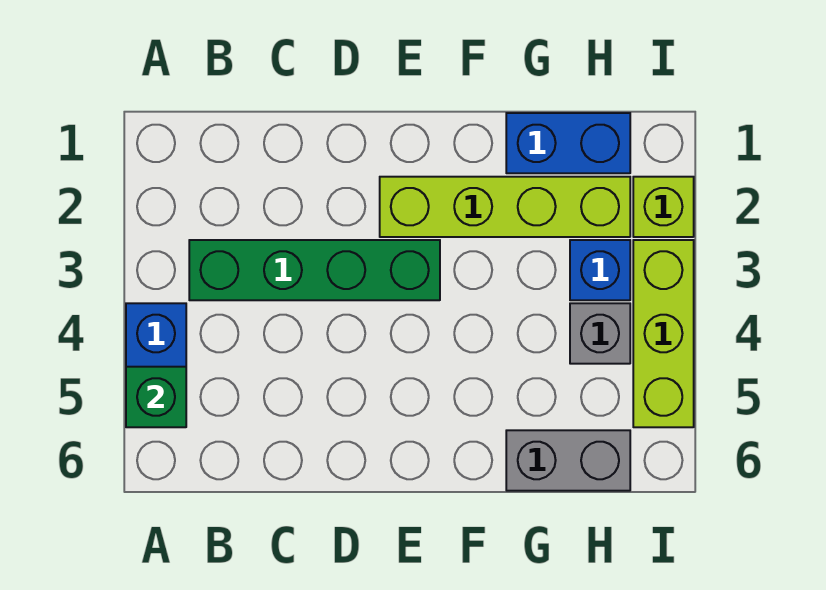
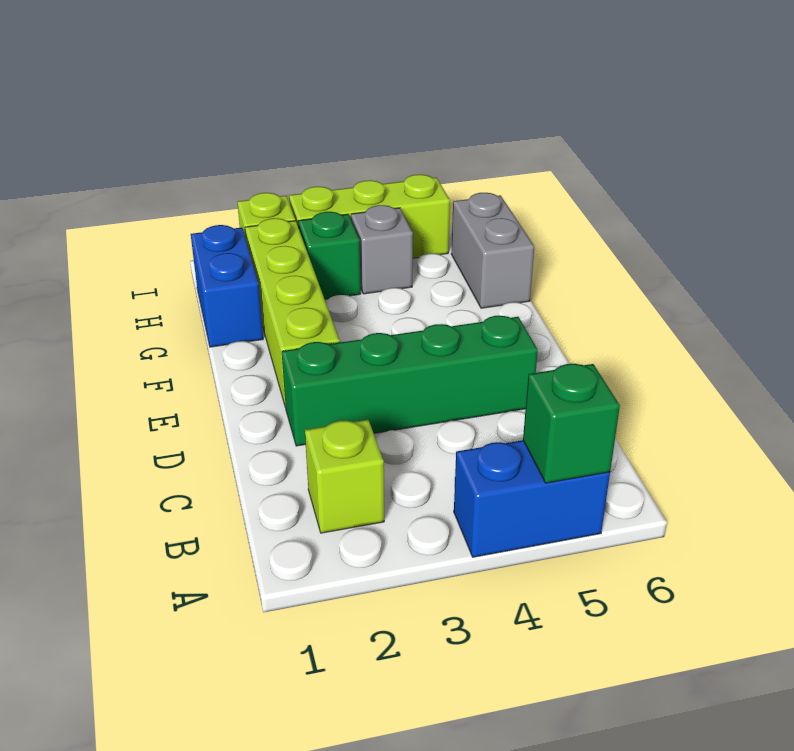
none -> lime brick B2 level 1
green brick B3:E3 level 1 -> green brick D2:D5 level 1
blue brick H3 level 1 -> green brick H3 level 1

